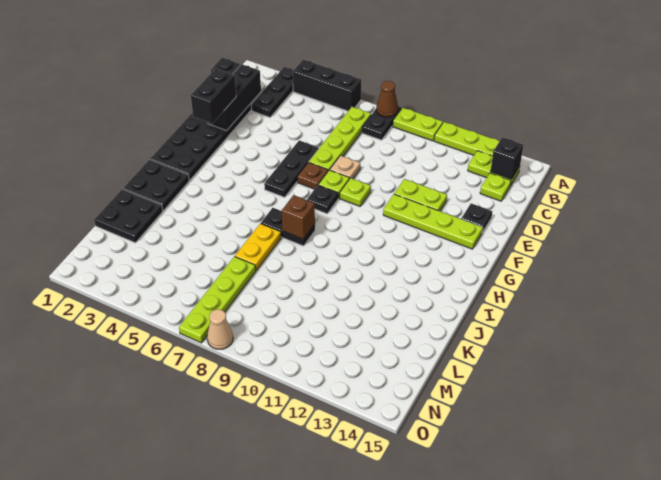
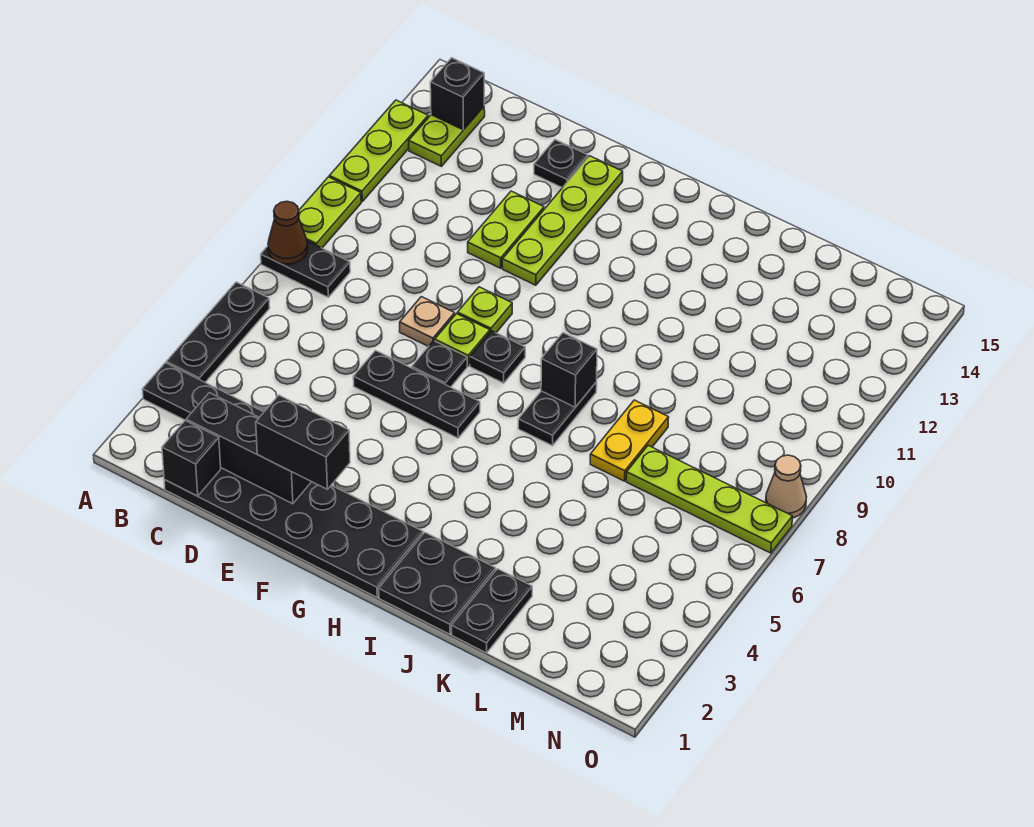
black brick A4:A6 level 1 -> black plate A4:A6 level 1
lime plate B7:E7 level 1 -> none
lime plate C14 level 1 -> none
brown plate F7 level 1 -> black plate F7 level 1
brown brick I8 level 2 -> black brick I8 level 2
yellow plate J7:K7 level 1 -> yellow plate K7:K8 level 1
black plate K1:L2 level 1 -> black plate K1:K2 level 1

